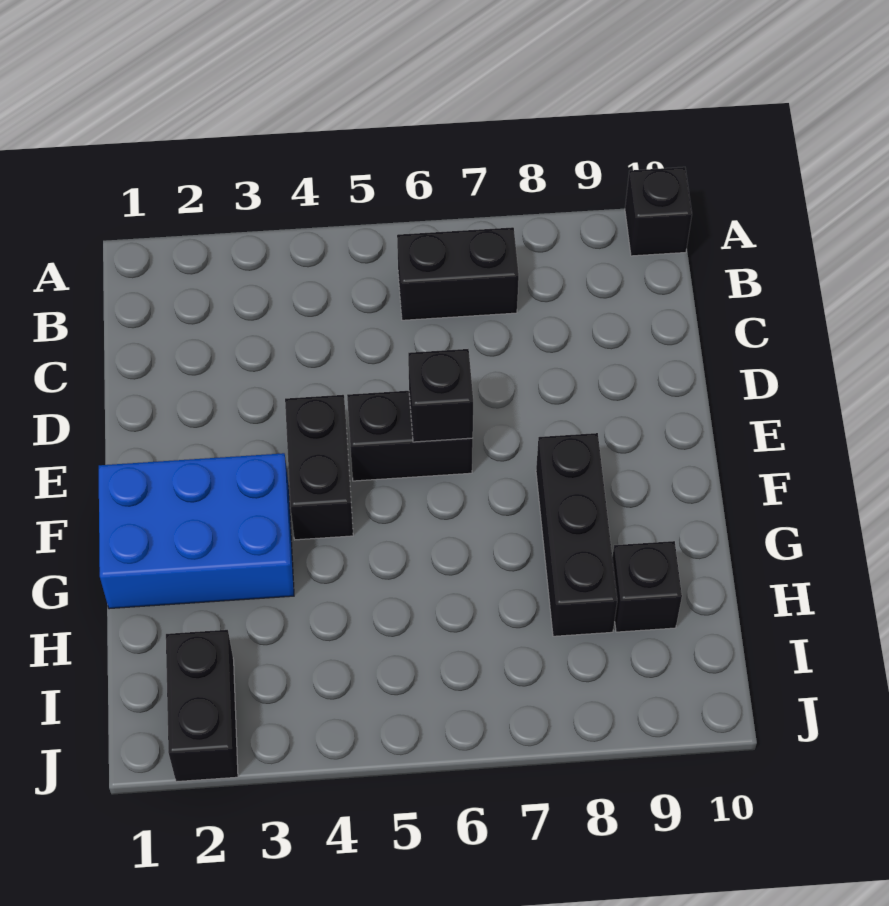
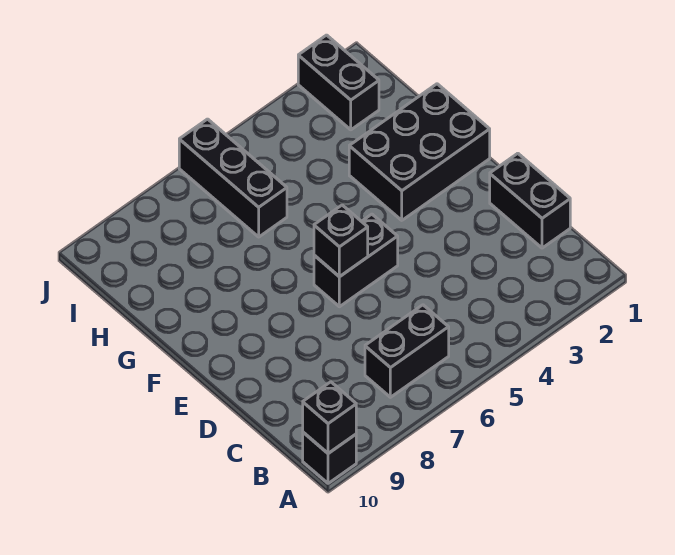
black brick E4:F4 level 1 -> black brick C1:D1 level 1
blue brick F1:G3 level 1 -> black brick F1:G3 level 1
black brick F8:H8 level 1 -> black brick H6:J6 level 1
black brick H9 level 1 -> black brick A10 level 2

